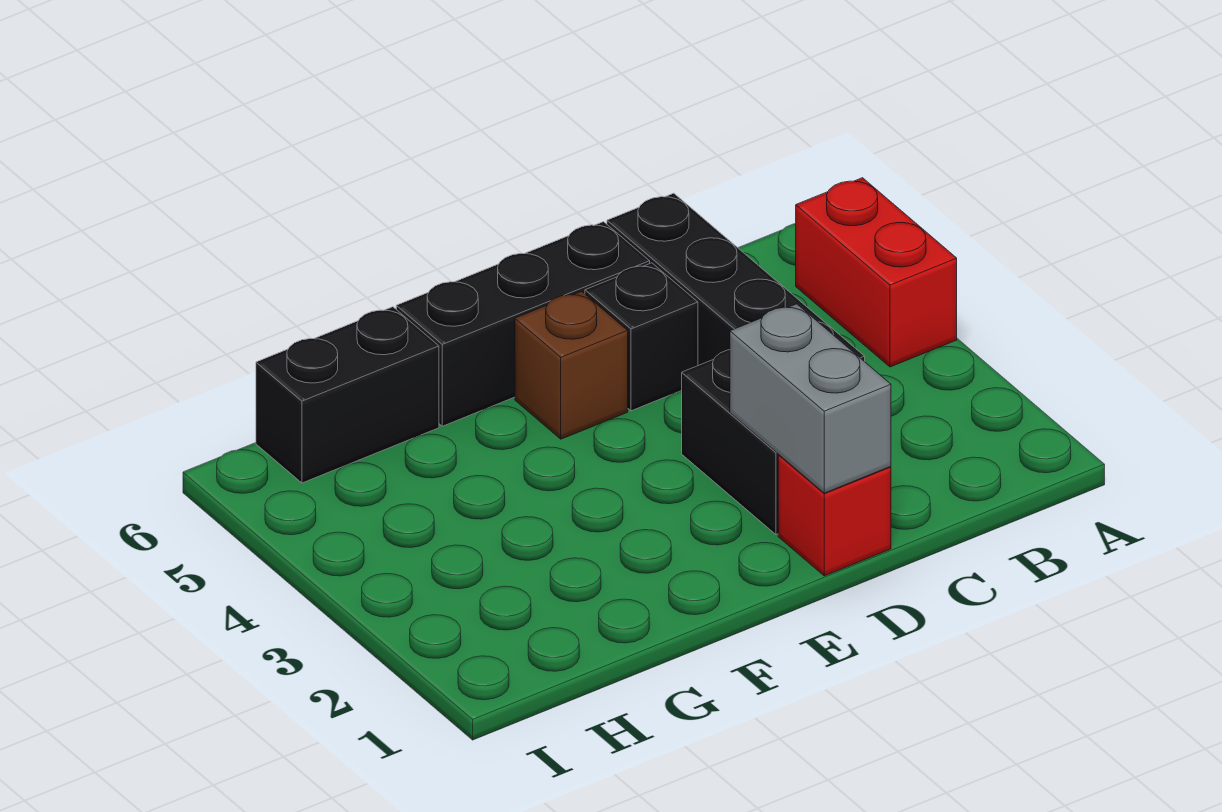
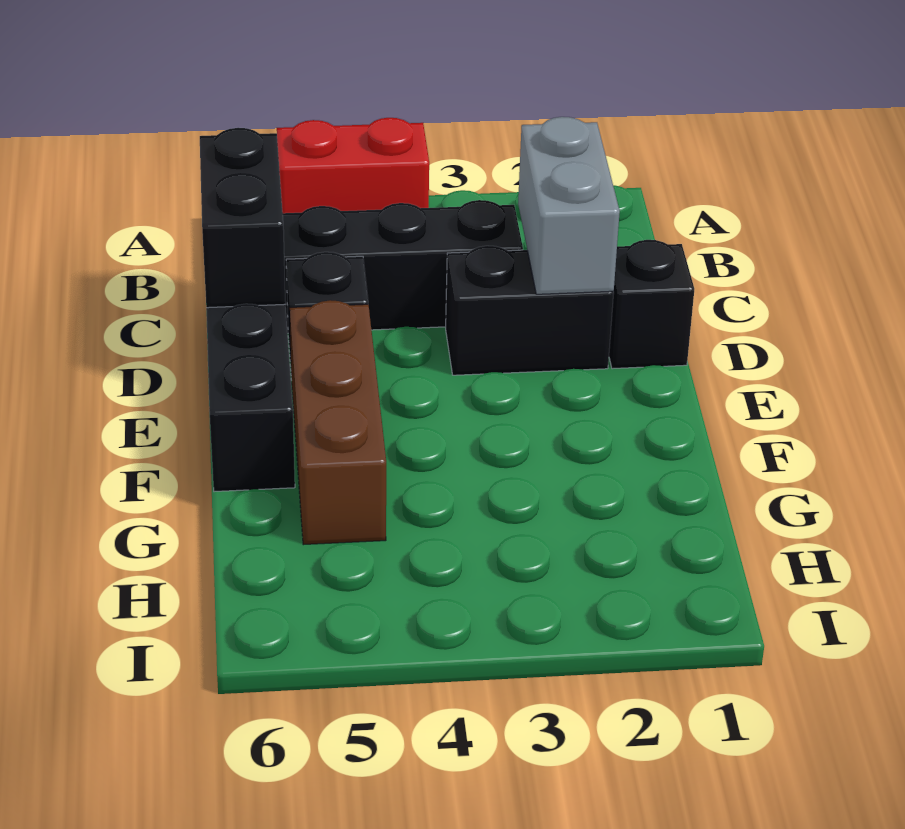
red brick D1 level 1 -> black brick D1 level 1
grey brick D1:D2 level 2 -> grey brick C2:D2 level 2
brown brick E5 level 1 -> brown brick E5:G5 level 1
black brick G6:H6 level 1 -> black brick C6:D6 level 2

